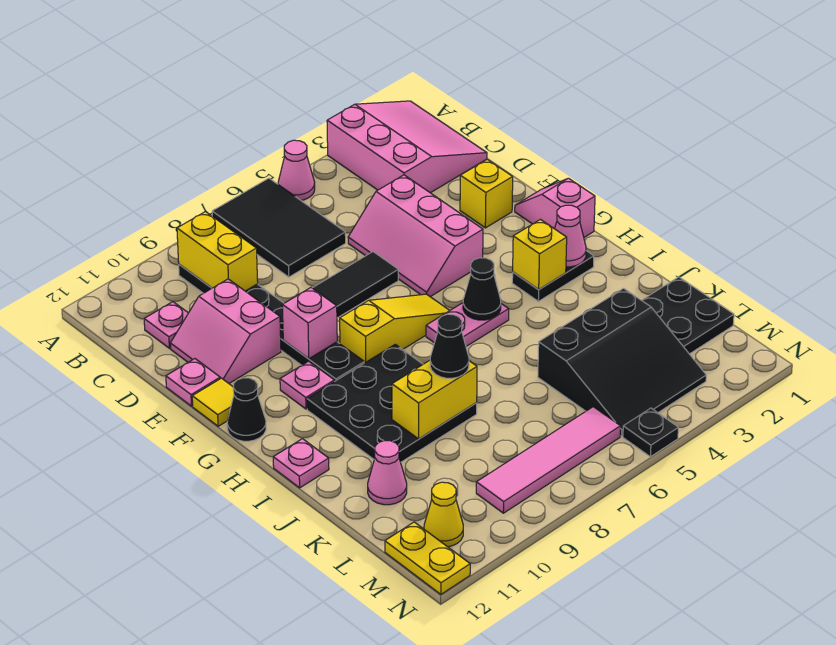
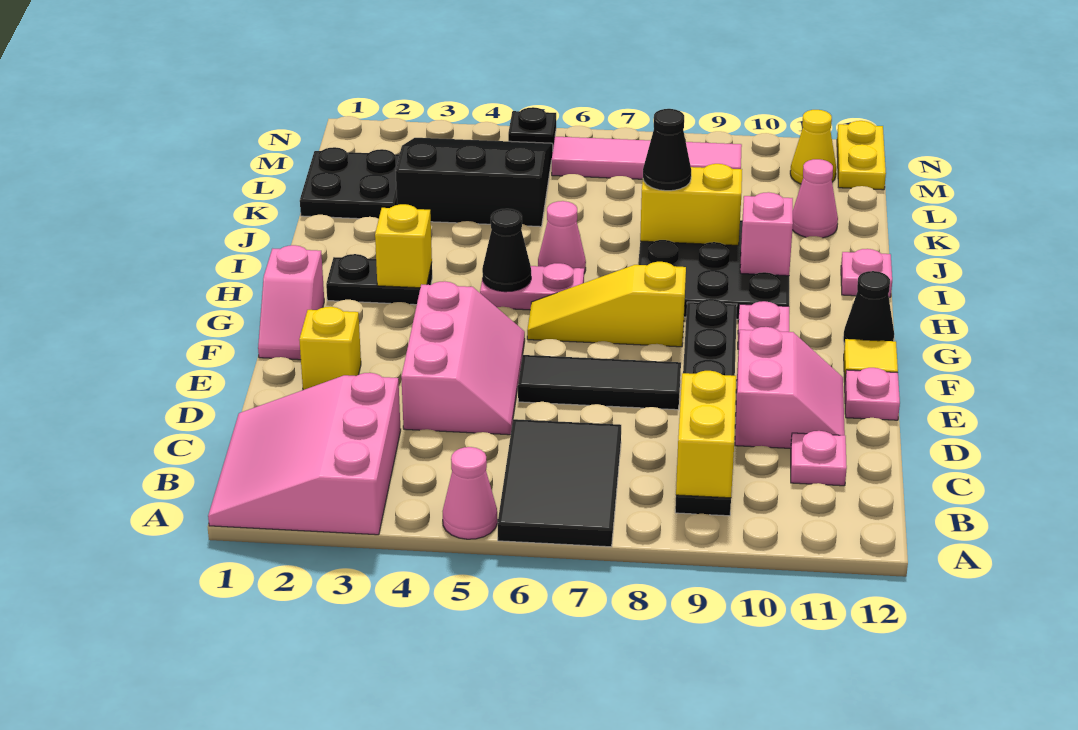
pink brick F9 level 2 -> pink brick I10 level 2
pink cone H2 level 2 -> pink cone I6 level 1

